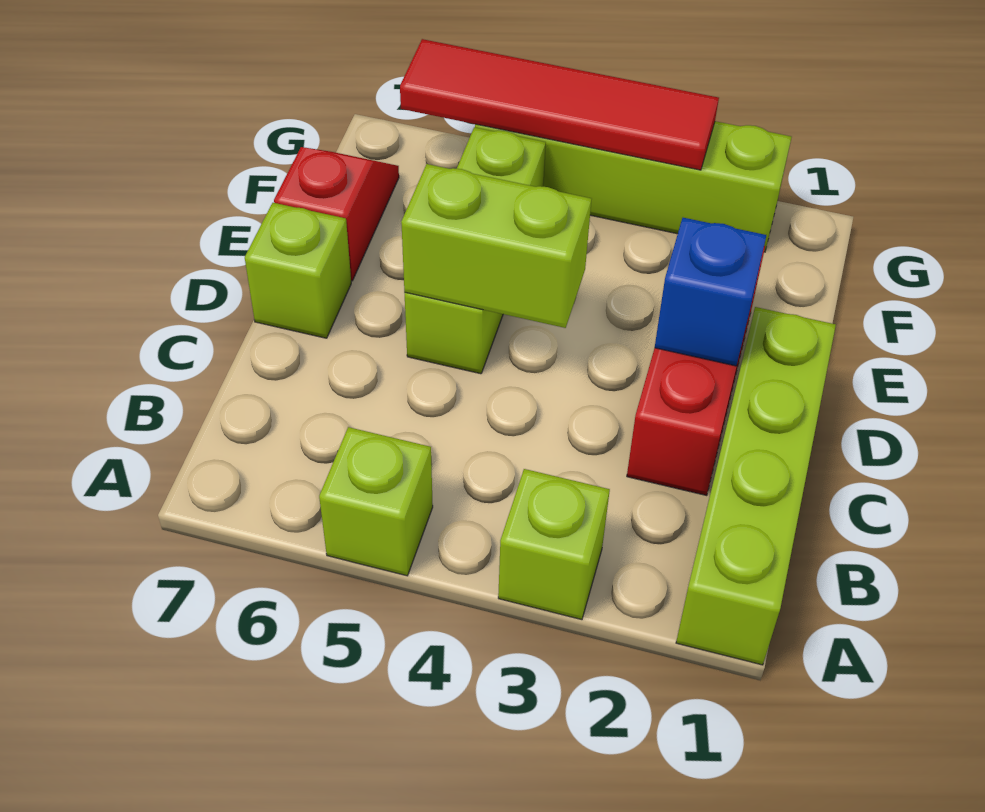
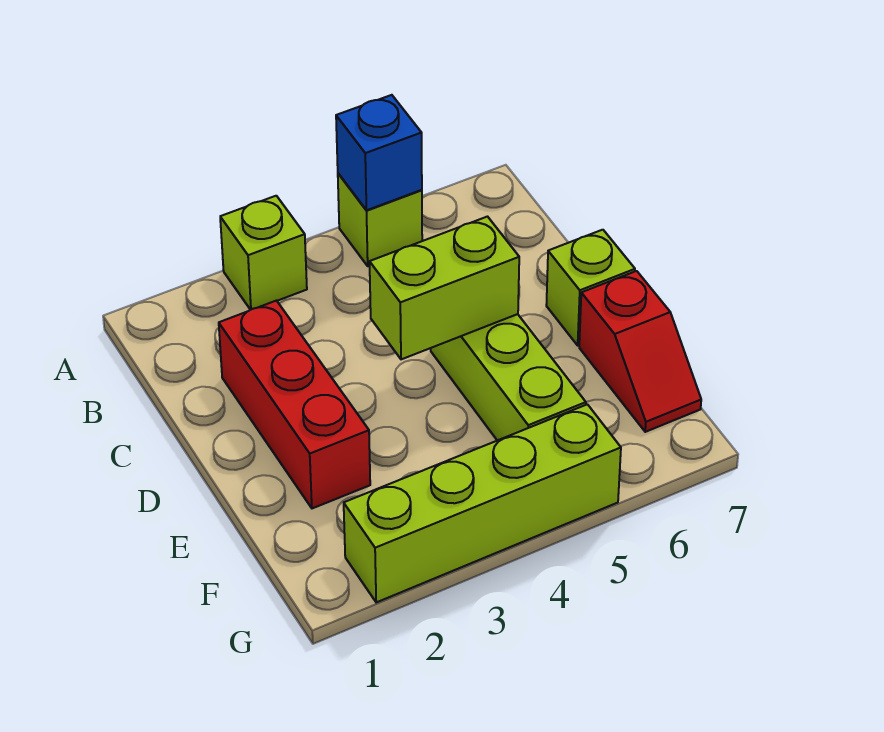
lime brick A1:D1 level 1 -> none
blue brick D2 level 2 -> blue brick A5 level 2
red tile G3:G6 level 2 -> none

